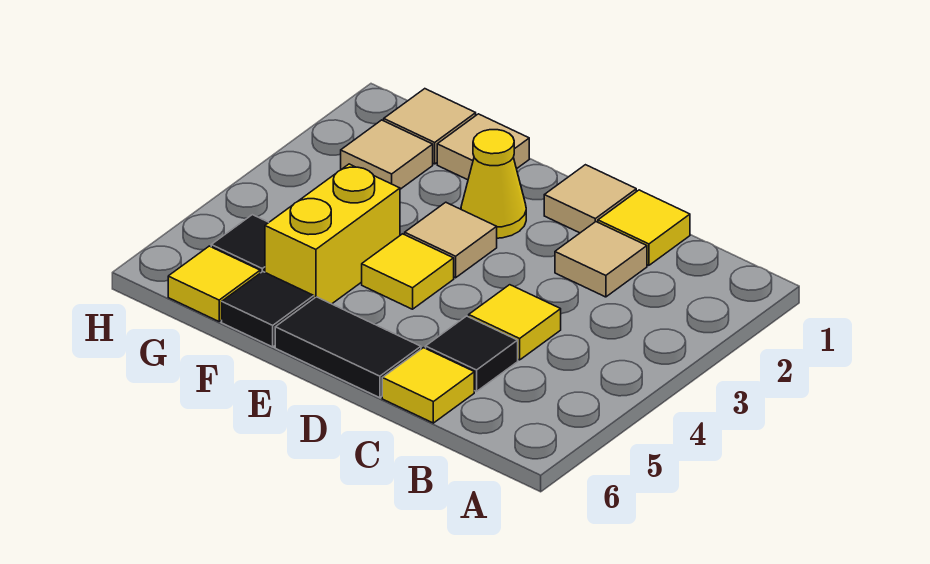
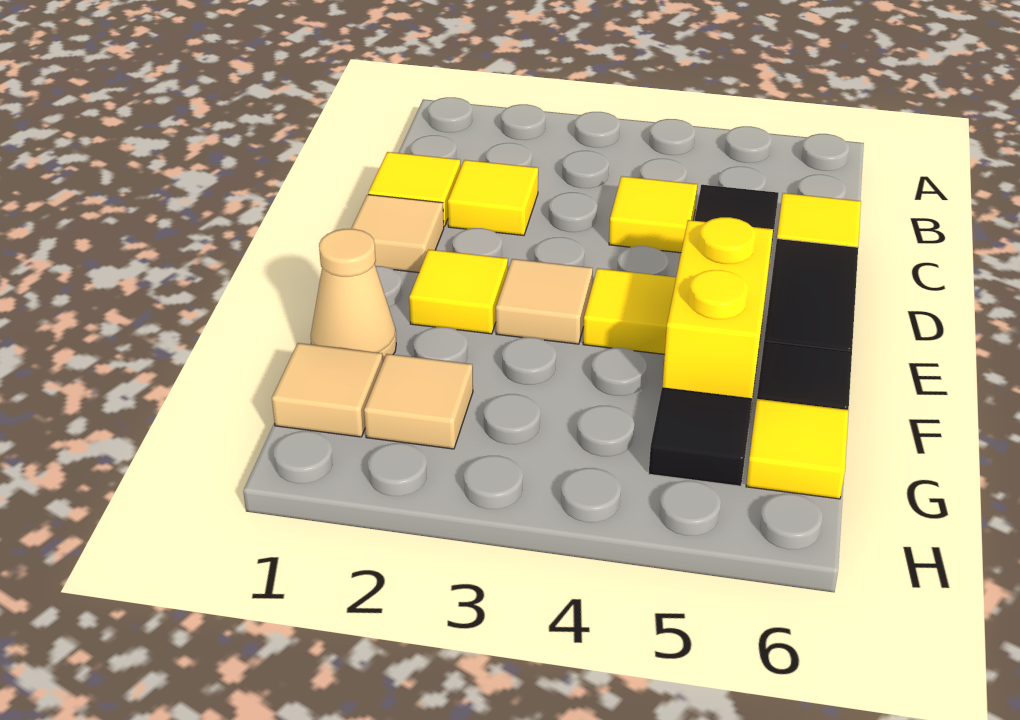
tan tile C2 level 1 -> yellow tile C2 level 1
yellow cone E2 level 1 -> yellow tile E2 level 1
tan tile F1 level 1 -> tan cone F1 level 1
yellow brick F4:F5 level 1 -> yellow brick E5:F5 level 1

